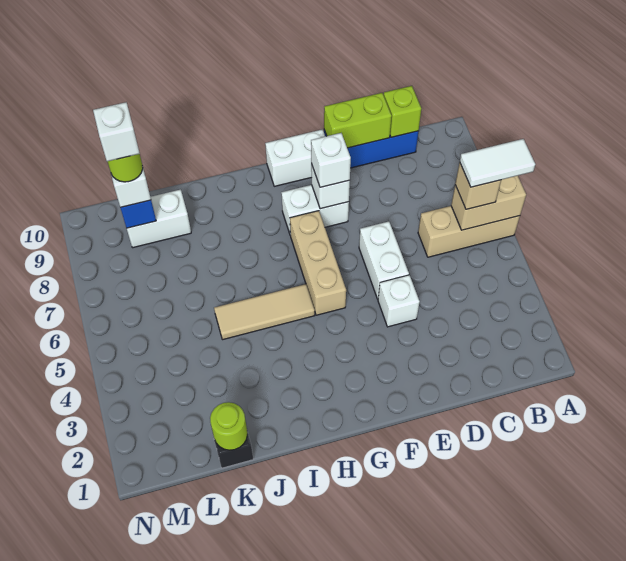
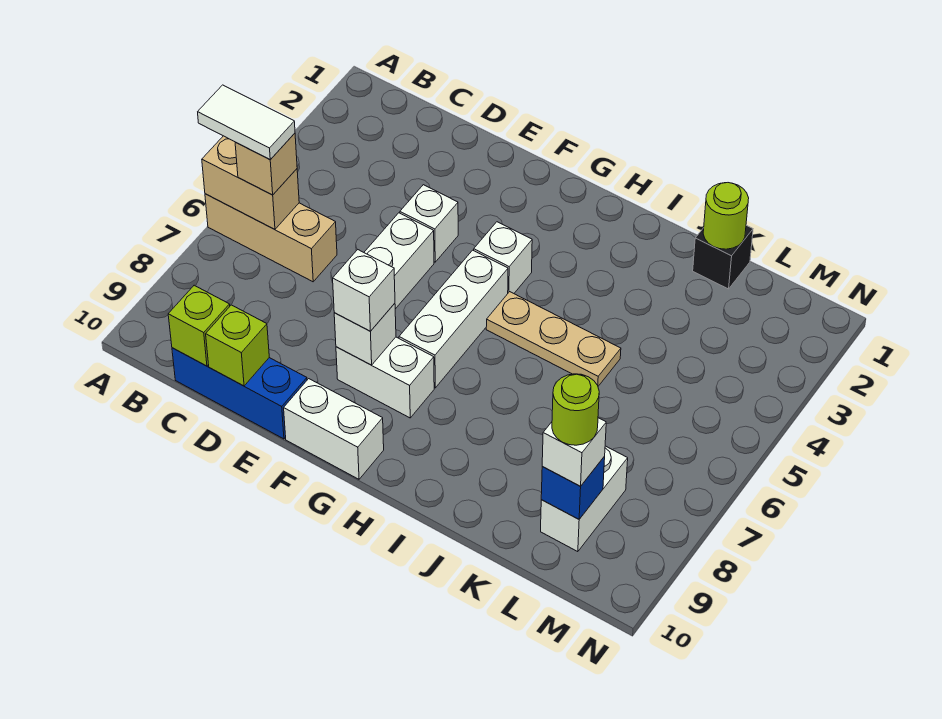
lime brick D10:E10 level 2 -> lime brick D10 level 2
tan brick G5:G7 level 1 -> white brick G5:G7 level 1
tan tile H5:J5 level 1 -> tan plate H5:J5 level 1
white brick K9:L9 level 1 -> white brick L8:L9 level 1
white brick L9 level 5 -> white brick G4 level 1

